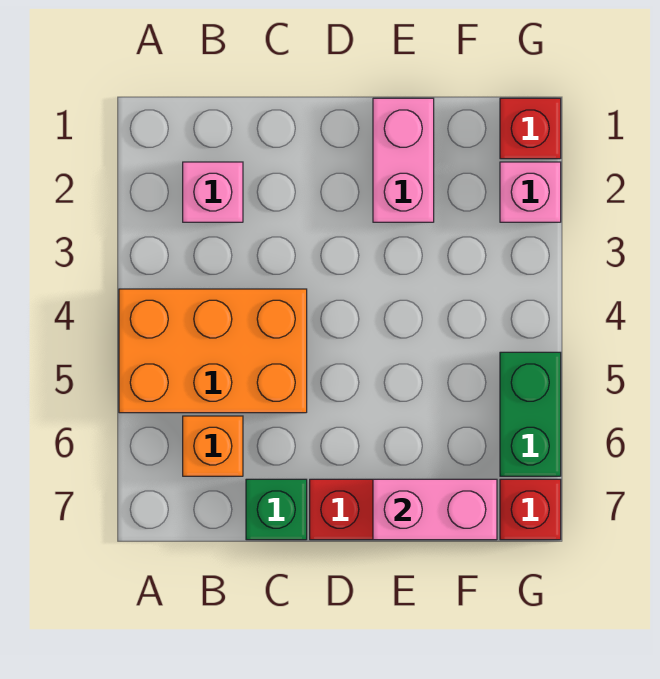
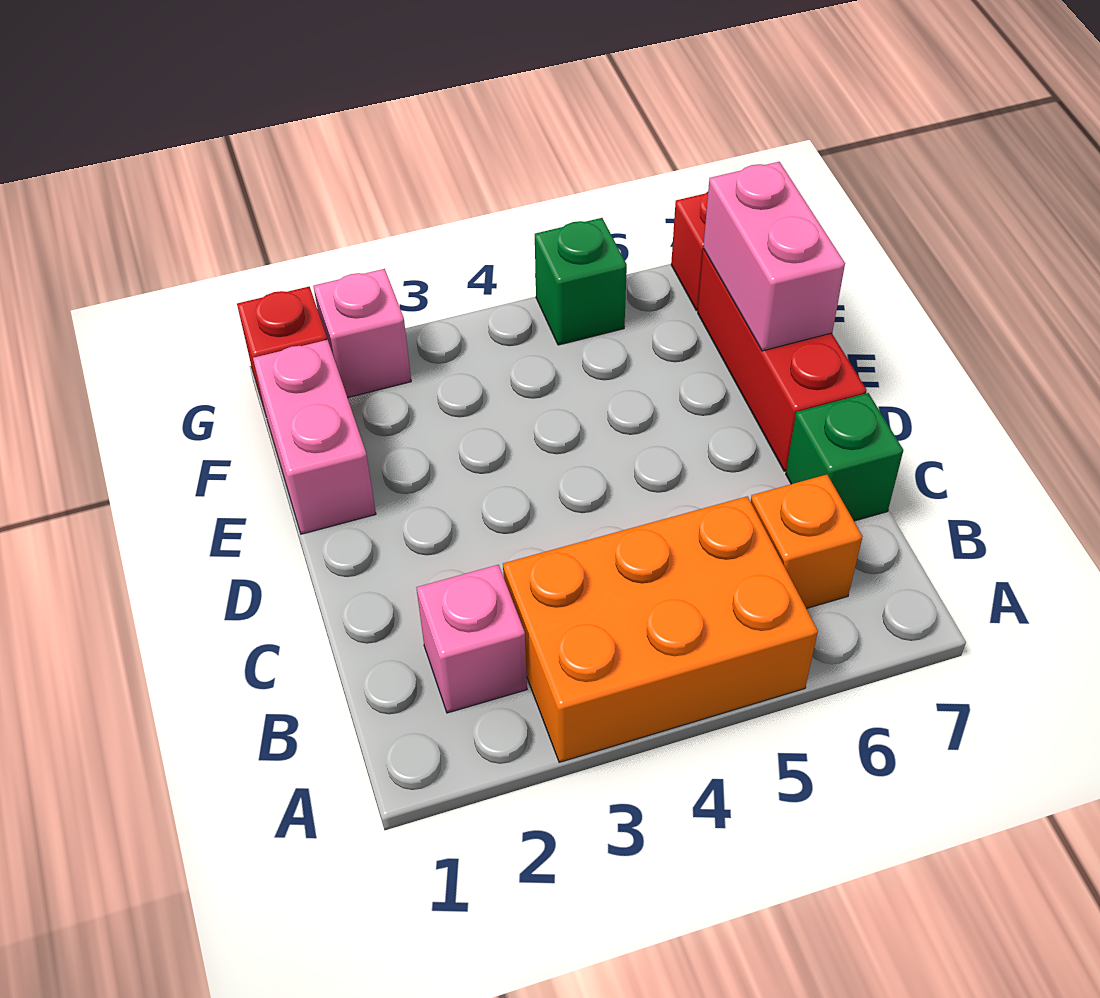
orange brick A4:C5 level 1 -> orange brick A3:B5 level 1
pink brick E1:E2 level 1 -> pink brick E1:F1 level 1
green brick G5:G6 level 1 -> green brick G5 level 1

